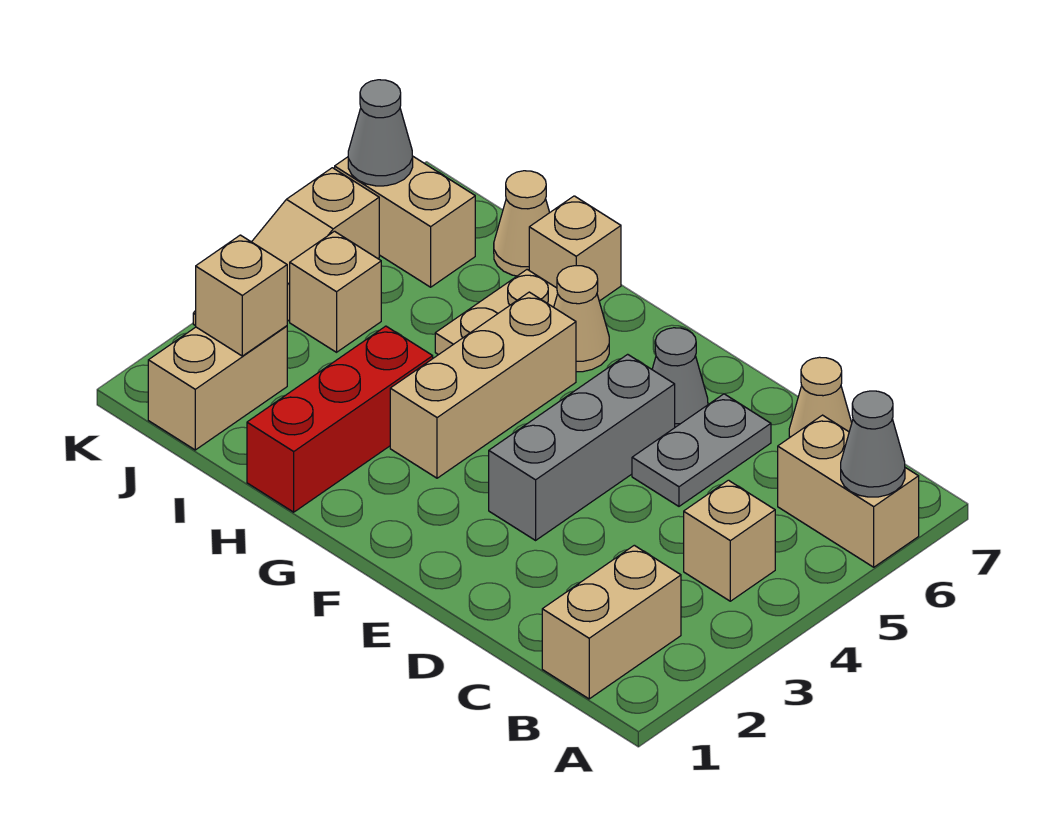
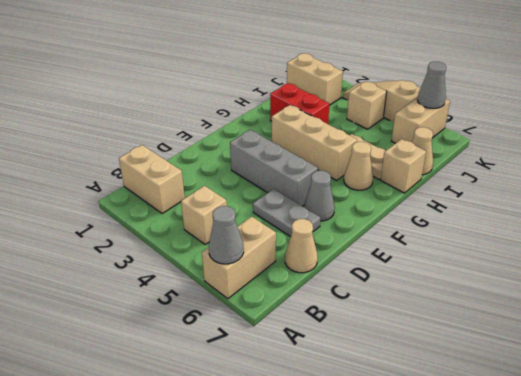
red brick H1:H3 level 1 -> red brick H2:H3 level 1
tan brick J2 level 2 -> none

